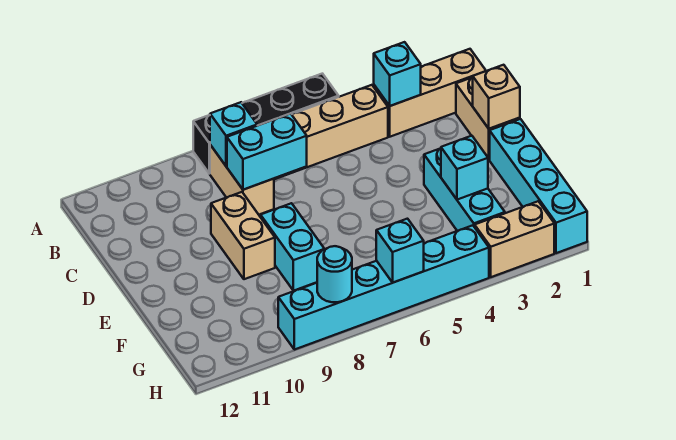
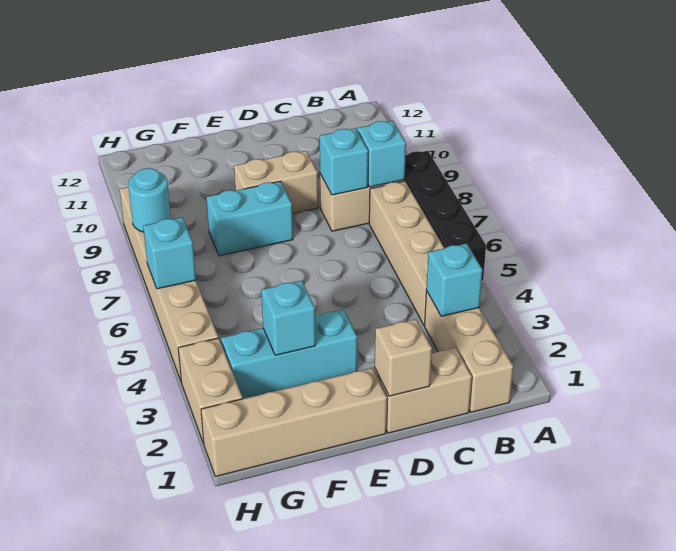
cyan brick C7:C8 level 2 -> cyan brick C8 level 2
cyan brick E1:H1 level 1 -> tan brick E1:H1 level 1
cyan brick H4:H9 level 1 -> tan brick H4:H9 level 1

